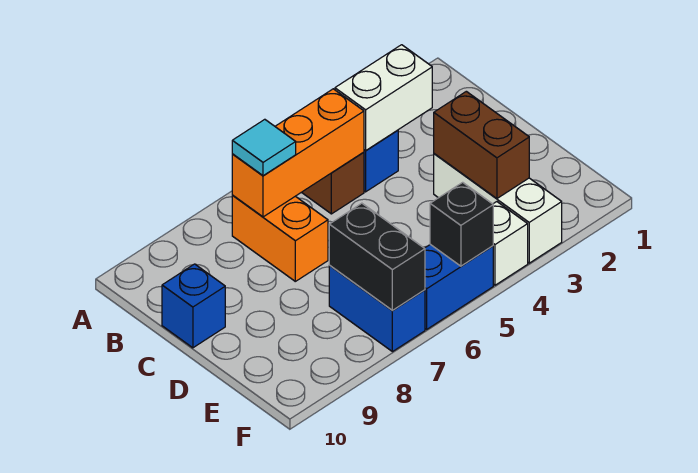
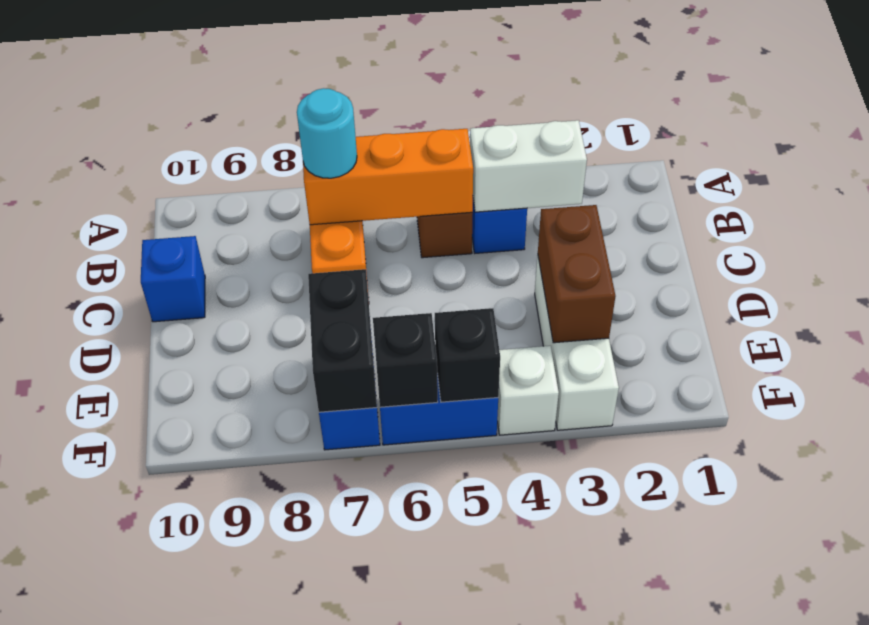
cyan tile B7 level 3 -> cyan round brick B7 level 3
none -> black brick F6 level 2

